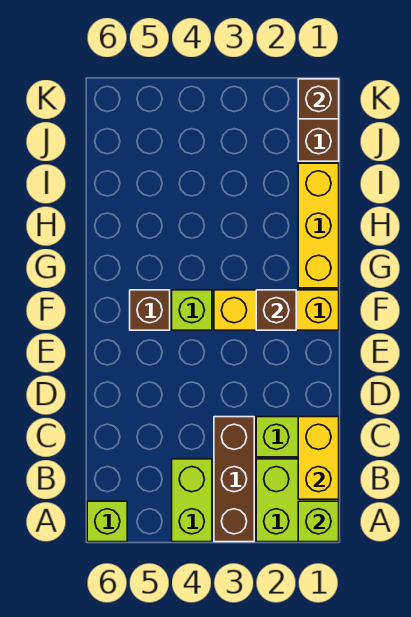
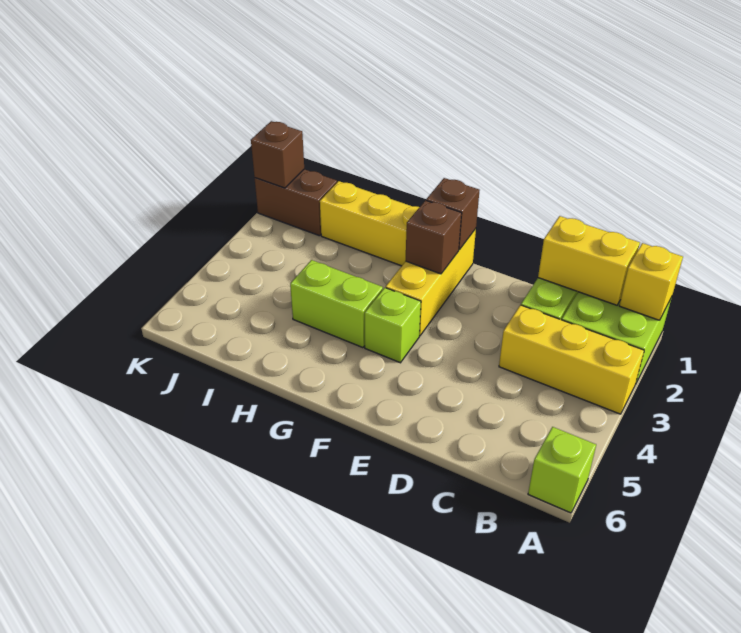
lime brick A1 level 2 -> yellow brick A1 level 2
brown brick A3:C3 level 1 -> yellow brick A3:C3 level 1
lime brick A4:B4 level 1 -> lime brick G4:H4 level 1
brown brick F5 level 1 -> brown brick F1 level 2

